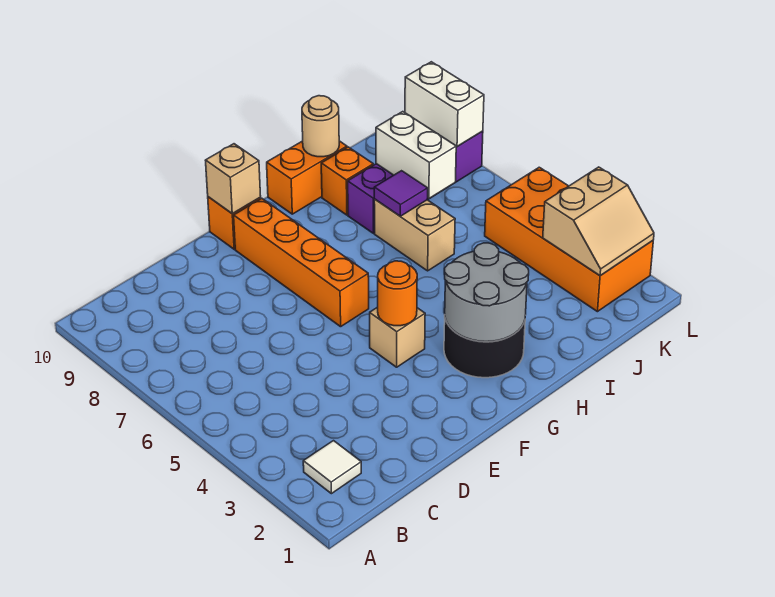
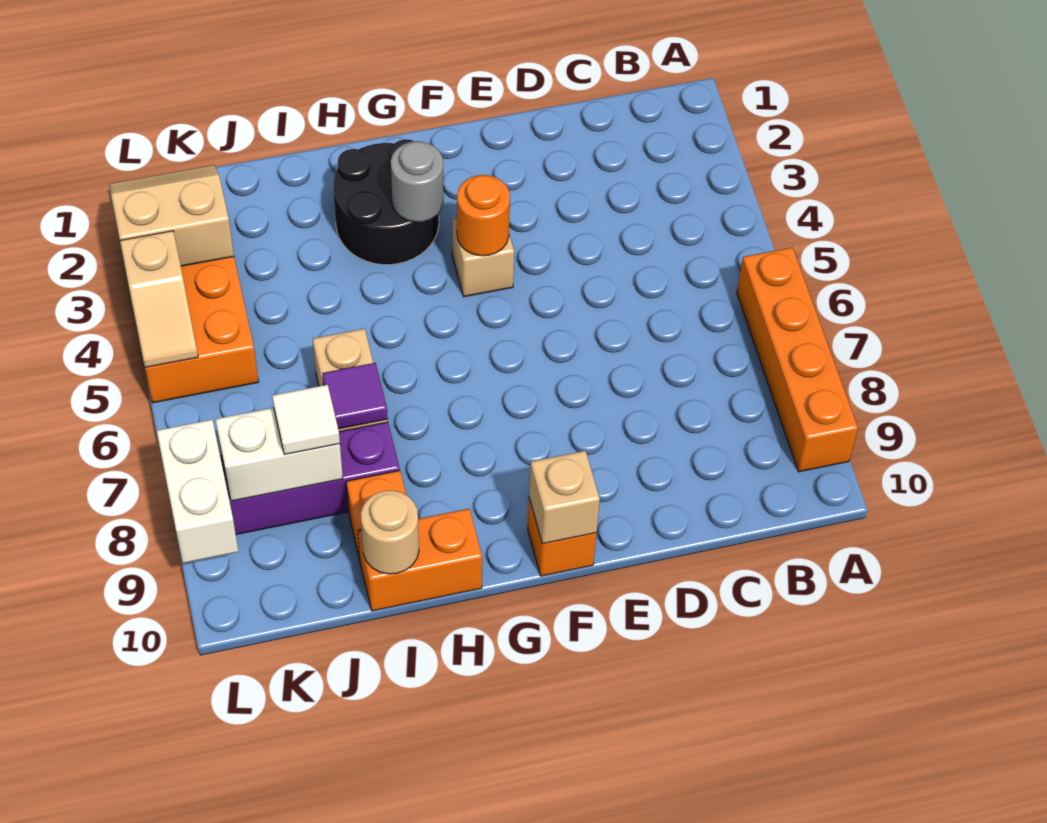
white tile B2 level 1 -> white tile J8 level 3
orange brick F6:F9 level 1 -> orange brick A6:A9 level 1
grey round brick G2:H3 level 2 -> grey round brick G3 level 2
white brick J7:J8 level 2 -> white brick J8:K8 level 2
none -> tan slope L4:L5 level 2 top 4

